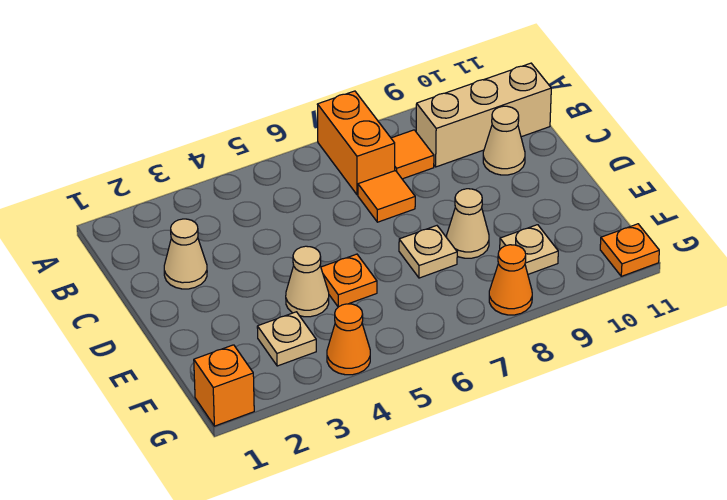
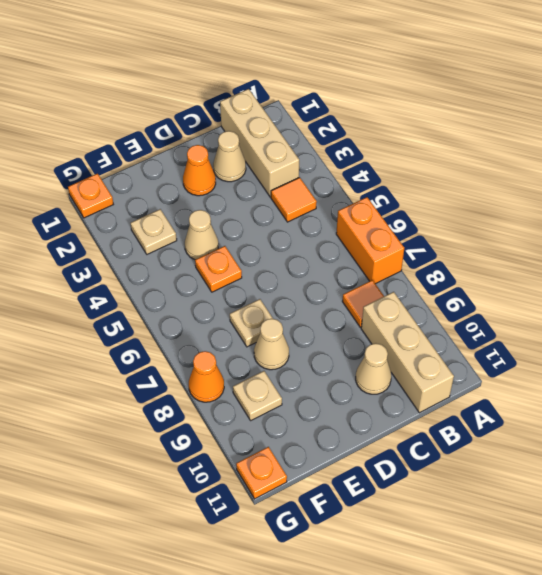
orange brick A7:B7 level 1 -> orange brick A6:A7 level 1
none -> tan brick B1:B3 level 1
orange tile C7 level 1 -> orange tile B4 level 1
orange brick G1 level 1 -> orange plate G1 level 1
orange cone G4 level 1 -> orange cone D2 level 1

